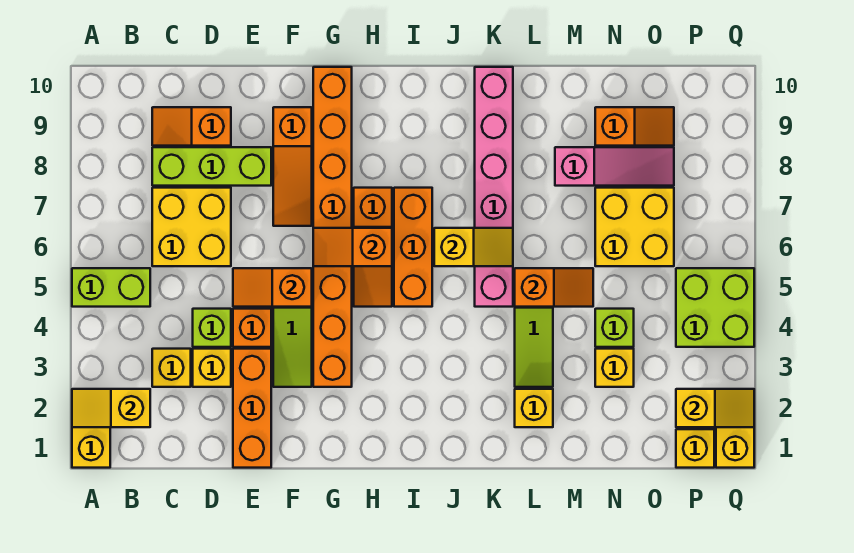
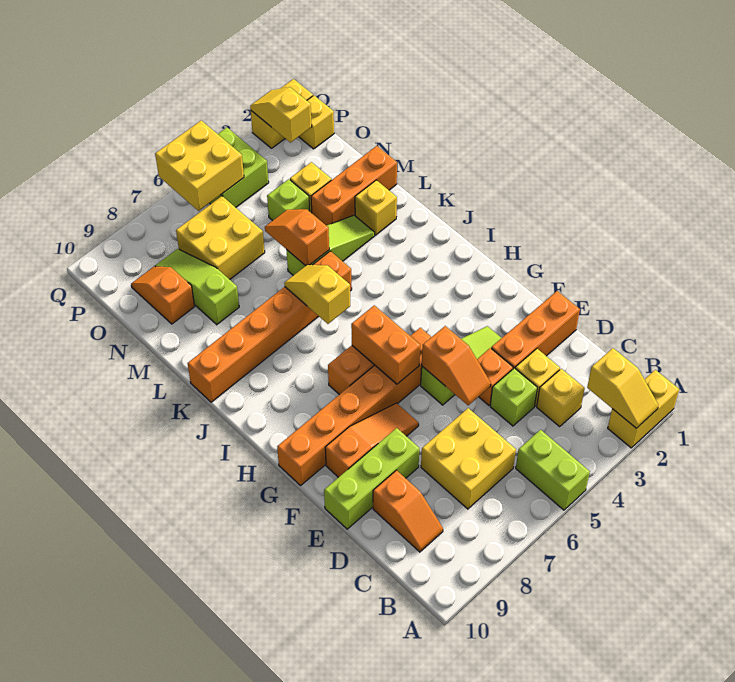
lime brick C8:E8 level 1 -> lime brick E8:E10 level 1
orange brick G3:G10 level 1 -> orange brick G5:G10 level 1
orange slope G6:H6 level 2 top H -> orange brick G6:H6 level 2
orange brick I5:I7 level 1 -> orange brick M1:M3 level 1
pink brick K5:K10 level 1 -> orange brick K5:K10 level 1
pink slope M8:O8 level 1 top M -> lime slope M8:O8 level 1 top M
none -> yellow brick P5:Q6 level 2

